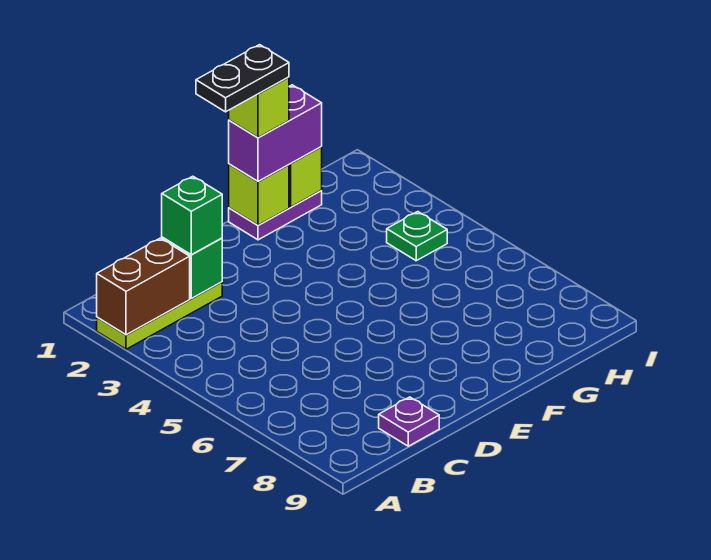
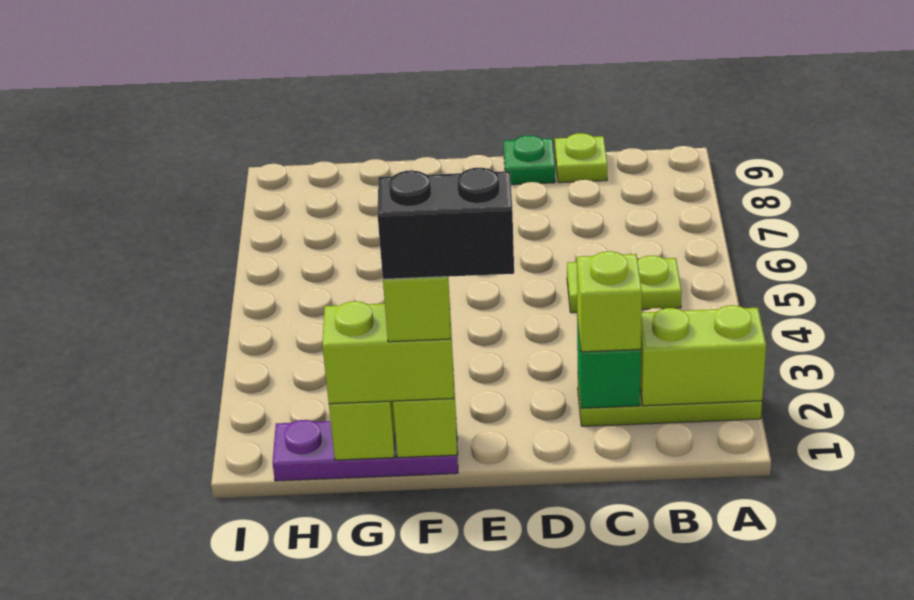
brown brick A2:B2 level 2 -> lime brick A2:B2 level 2
none -> lime plate B5:C5 level 1
green brick C2 level 3 -> lime brick C2 level 3
purple plate C9 level 1 -> lime plate C9 level 1
black plate E1:F1 level 5 -> black brick E1:F1 level 5
purple plate F1:G1 level 1 -> purple plate F1:H1 level 1
purple brick F1:G1 level 3 -> lime brick F1:G1 level 3
green plate H4 level 1 -> green plate D9 level 1

